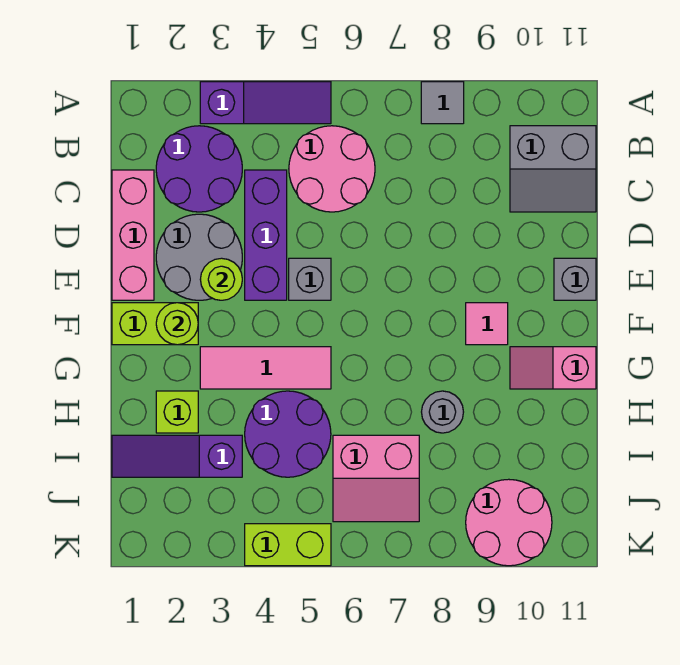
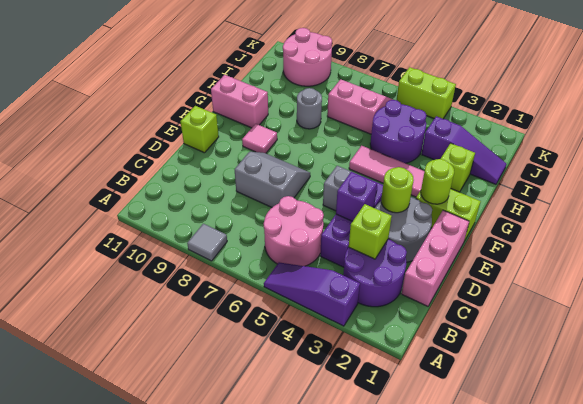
grey slope B10:C11 level 1 top B -> grey slope D7:E8 level 1 top D
none -> lime brick C3 level 2
none -> purple brick D4 level 2
grey brick E11 level 1 -> lime brick E11 level 1
pink slope G10:G11 level 1 top 11 -> pink brick G10:G11 level 1

